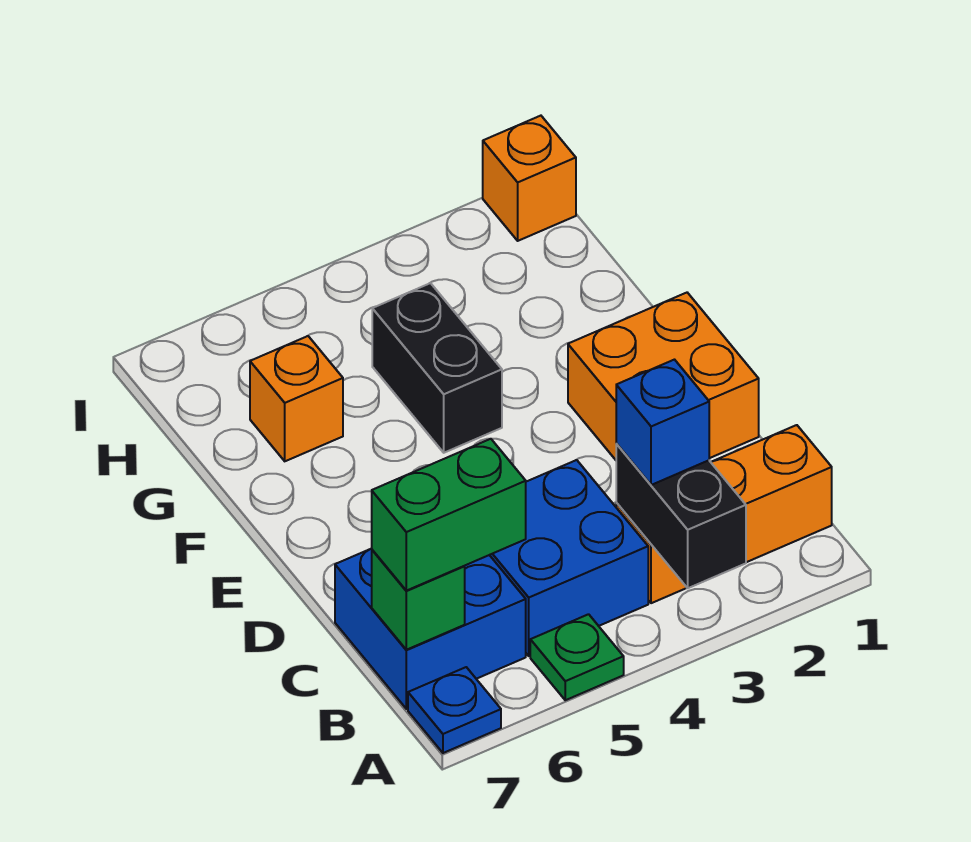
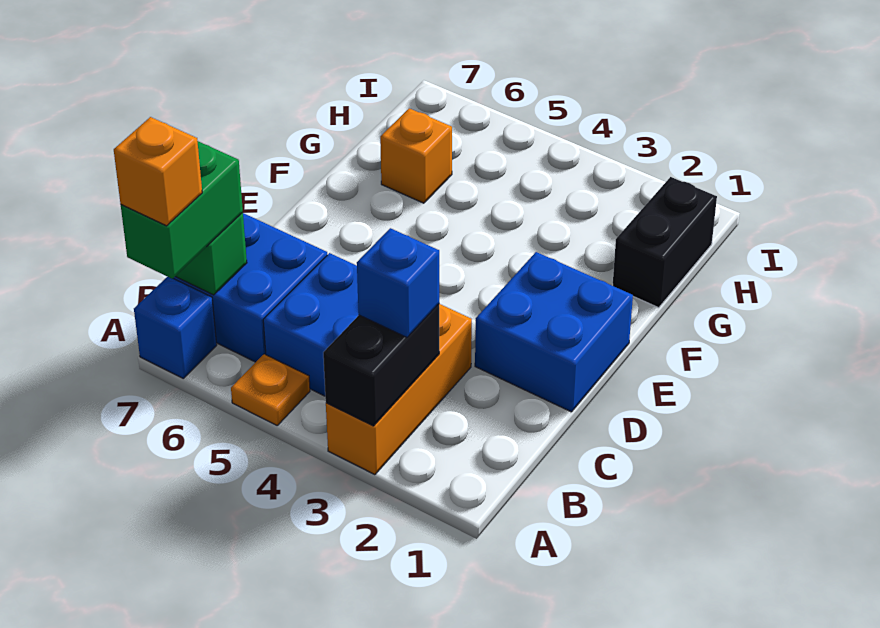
green plate A5 level 1 -> orange plate A5 level 1
blue plate A7 level 1 -> blue brick A7 level 1
orange brick B1:B3 level 1 -> orange brick A3:C3 level 1
green brick B6:B7 level 3 -> green brick A7:B7 level 3
orange brick D1:E2 level 1 -> blue brick D1:E2 level 1
black brick F4:G4 level 1 -> black brick G1:H1 level 1
orange brick I1 level 1 -> orange brick A7 level 4

